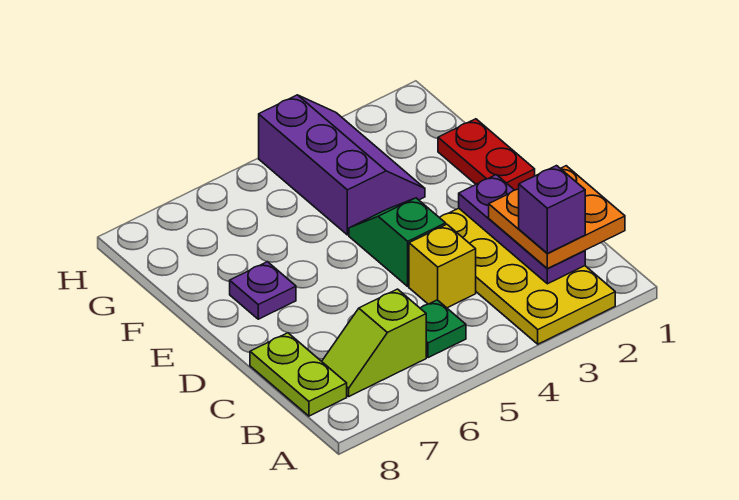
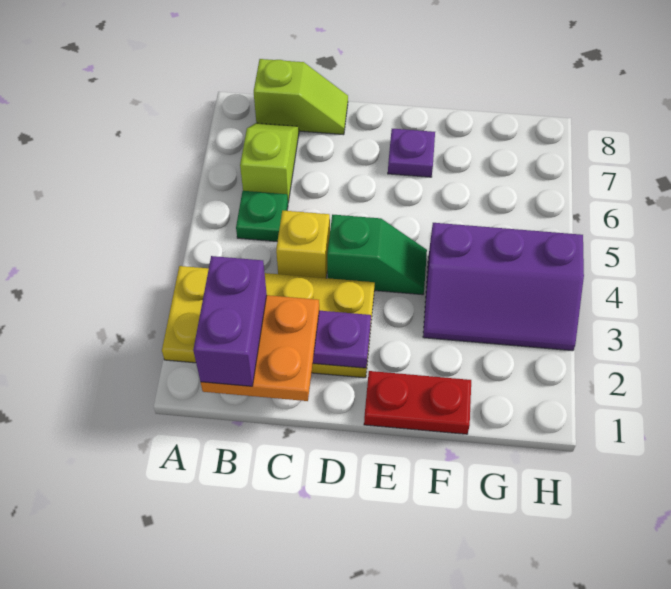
purple brick B2 level 4 -> purple brick B1:B2 level 4
lime plate B8:C8 level 1 -> lime slope B8:C8 level 1 top B

